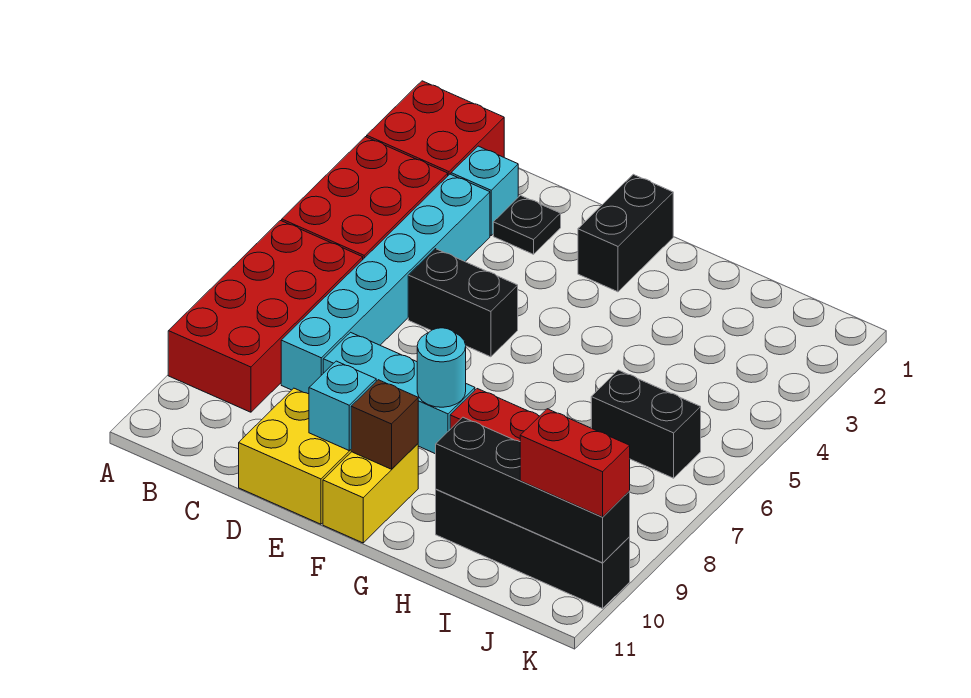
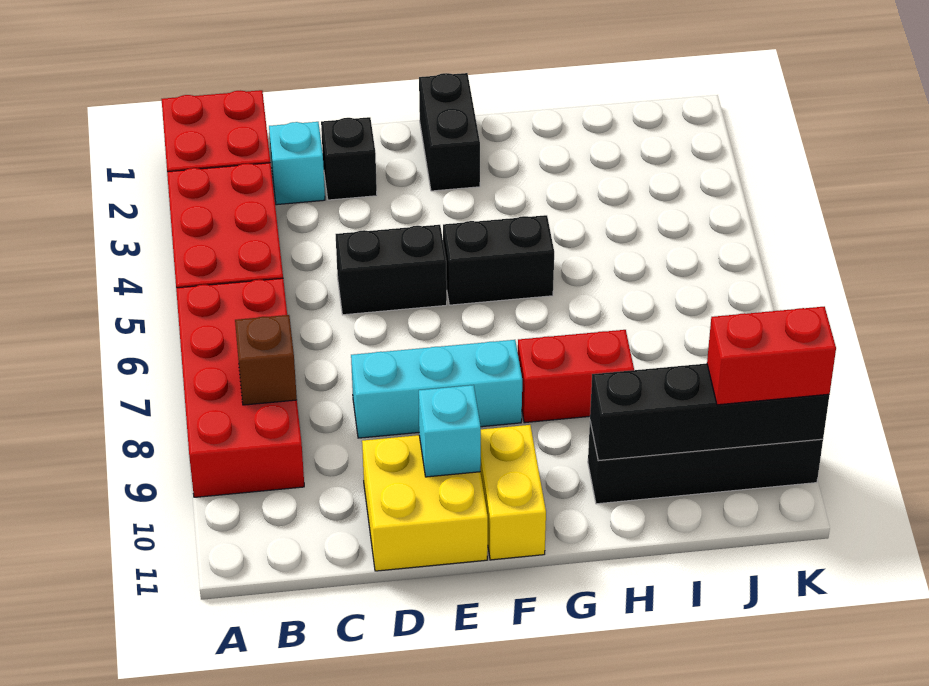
cyan brick C3:C8 level 1 -> none
black plate D2 level 1 -> black brick D2 level 1
cyan round brick F8 level 2 -> none
brown brick F10 level 2 -> brown brick B8 level 2
black brick I6:J6 level 1 -> black brick F5:G5 level 1

